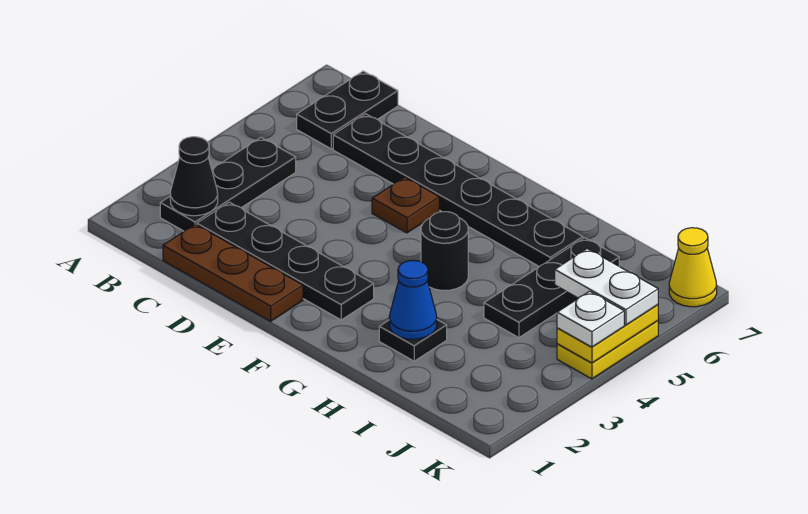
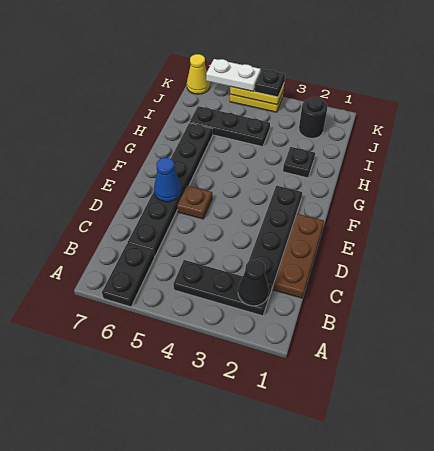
black plate B6:B7 level 1 -> black plate A6:B6 level 1
black round brick G4 level 1 -> black round brick J2 level 1
blue cone H2 level 2 -> blue cone E6 level 2
white plate J5:K5 level 3 -> white plate K5:K6 level 3
white plate K4 level 3 -> black plate K4 level 3

